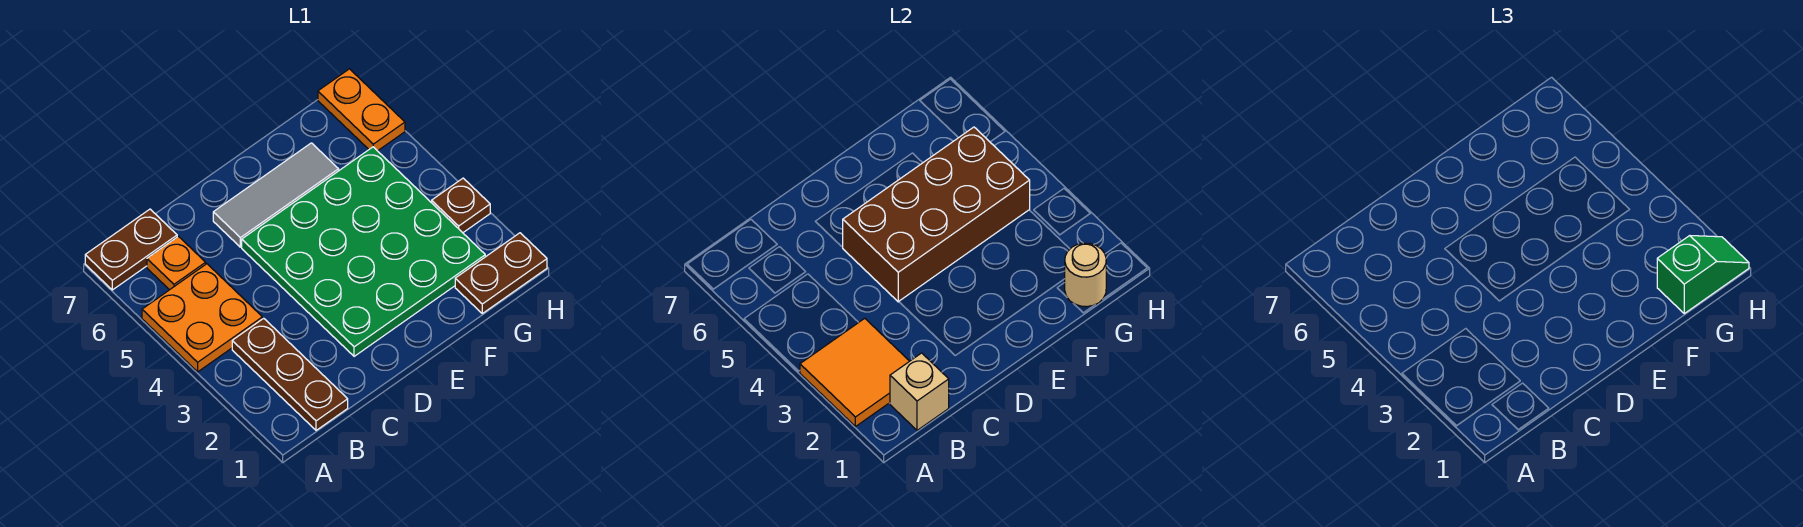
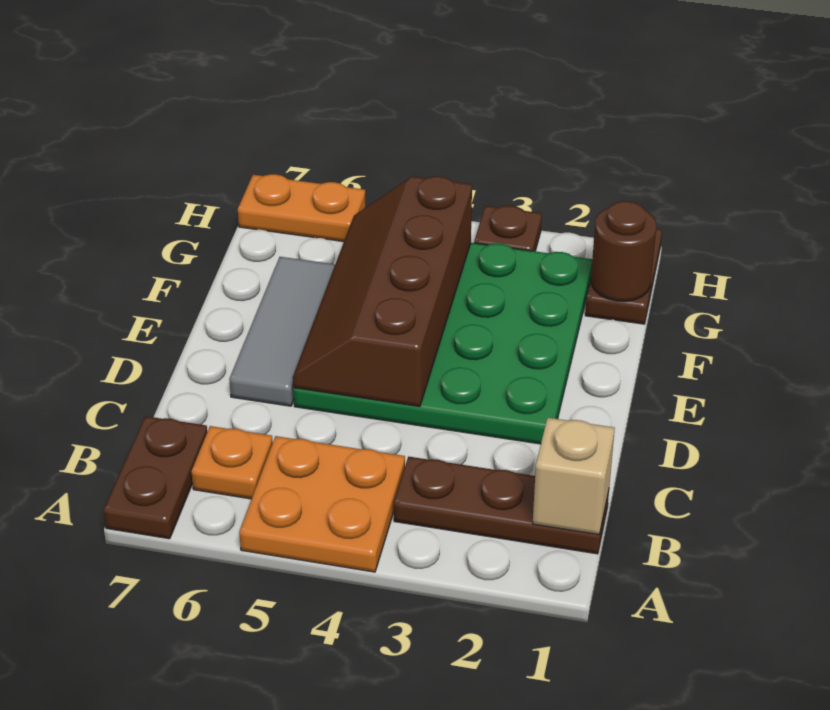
orange tile A2:B3 level 2 -> none
brown brick D4:G5 level 2 -> brown slope D4:G5 level 2 top 4
tan round brick G1 level 2 -> brown round brick G1 level 2
green slope G1:H1 level 3 top G -> none

